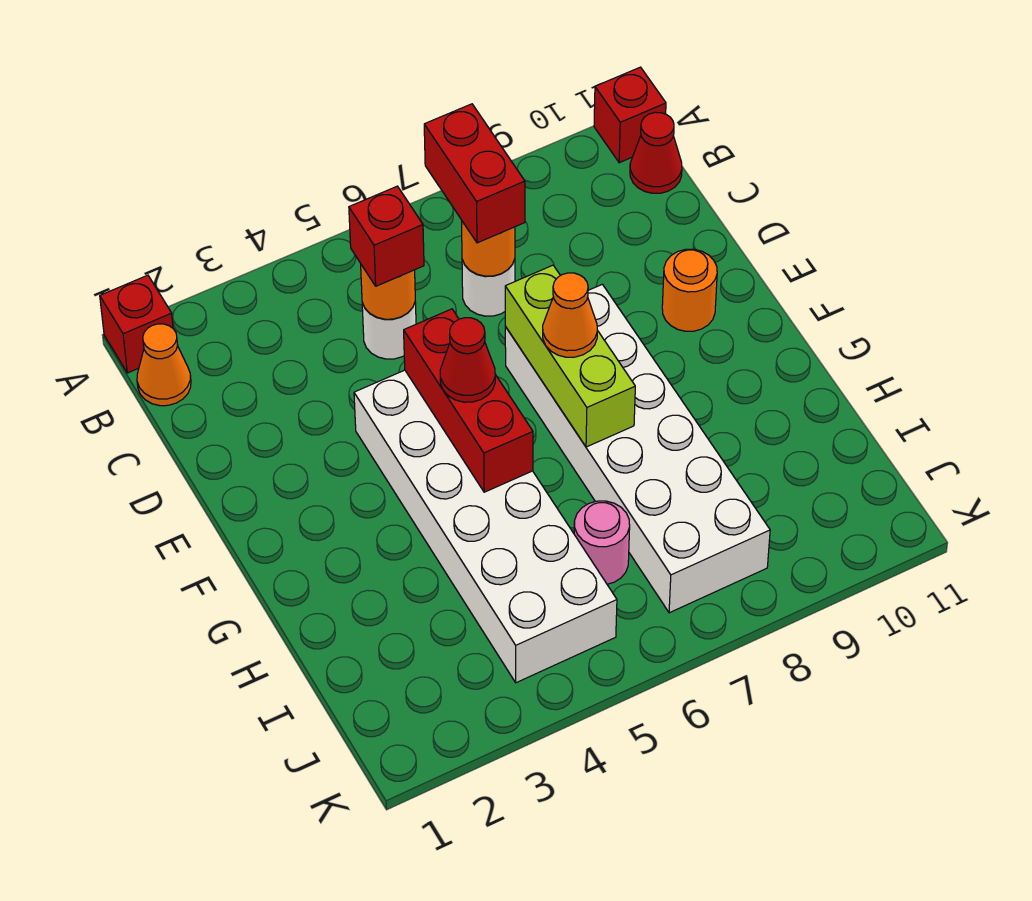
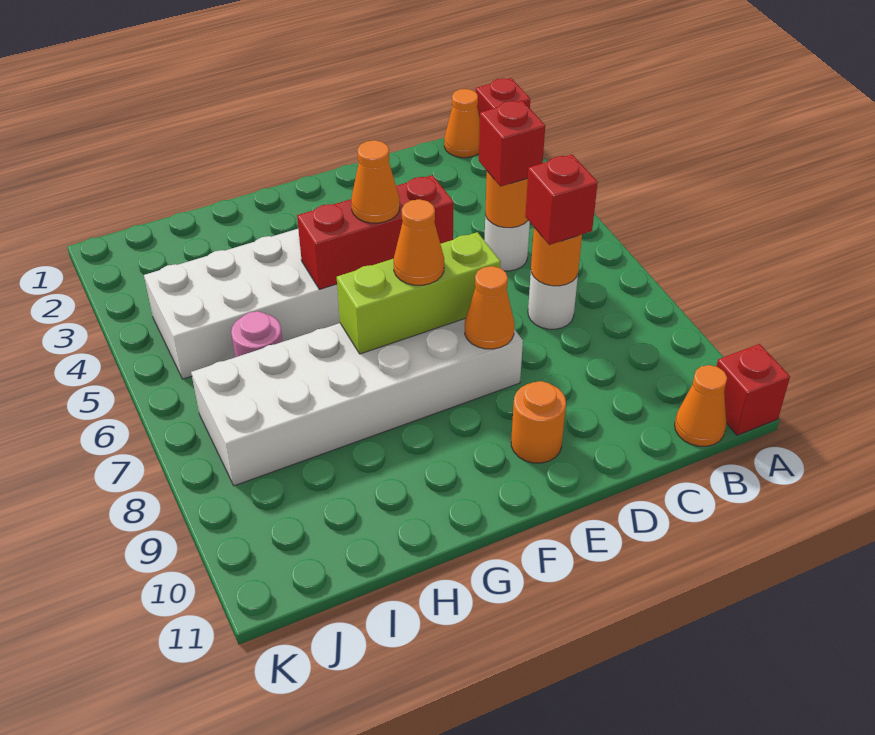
red brick B7:C7 level 3 -> red brick C7 level 3
red cone B11 level 1 -> orange cone B11 level 1
none -> orange cone E8 level 2
red cone F5 level 3 -> orange cone F5 level 3

